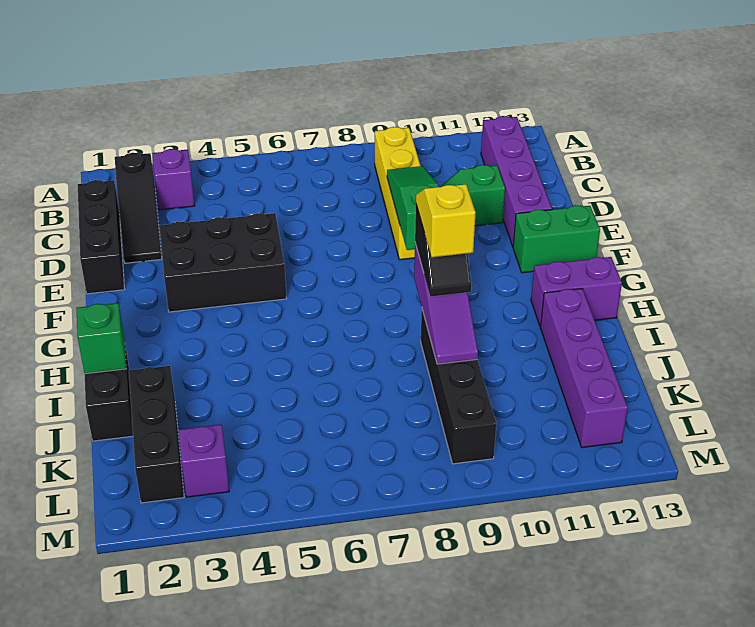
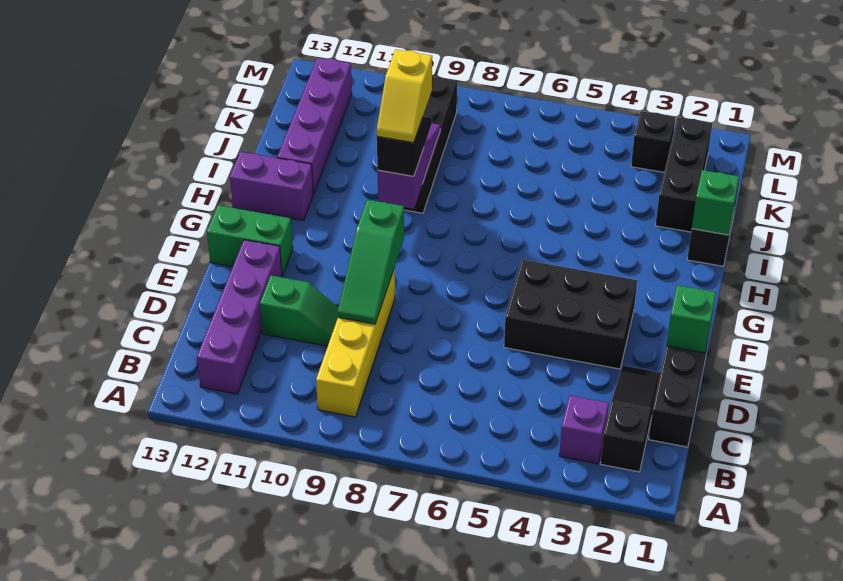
none -> green brick E1 level 2
purple brick L3 level 1 -> black brick L3 level 1

